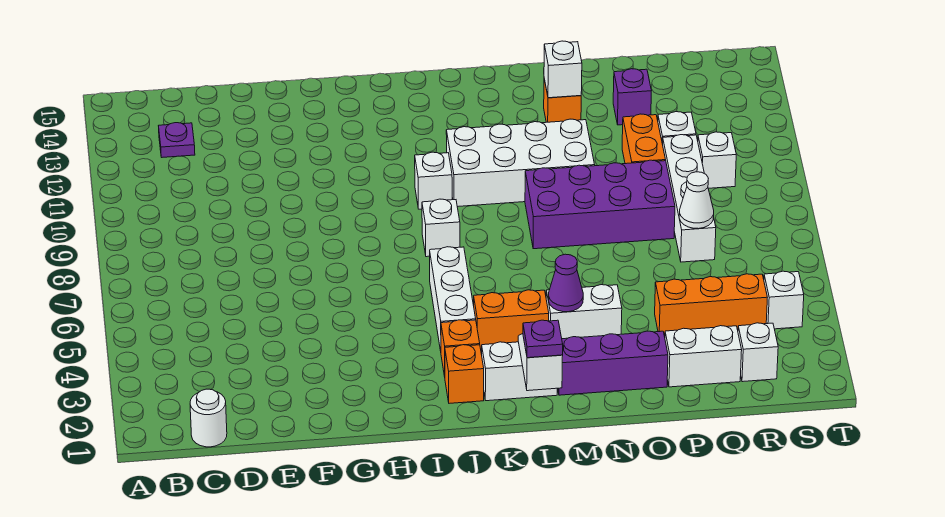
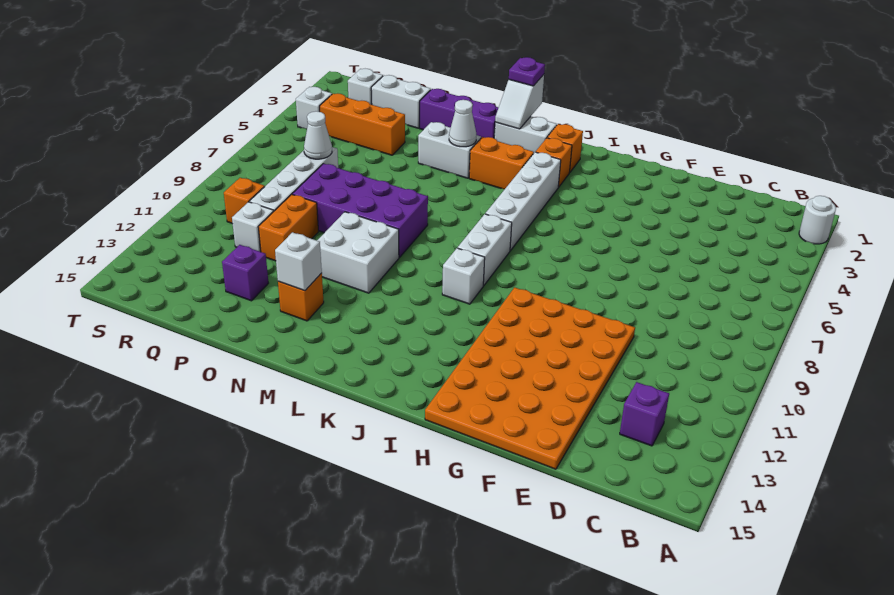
white round brick C1 level 1 -> white round brick A2 level 1
purple plate C13 level 1 -> purple brick C13 level 1
none -> orange plate E10:H15 level 1
white brick J4:J6 level 1 -> white brick J4:J7 level 1
white brick J8 level 1 -> white brick J8:J9 level 1
white brick K10:N11 level 1 -> white brick M10:N11 level 1
purple cone M4 level 2 -> white cone M4 level 2
white brick R10 level 1 -> orange brick R10 level 1

